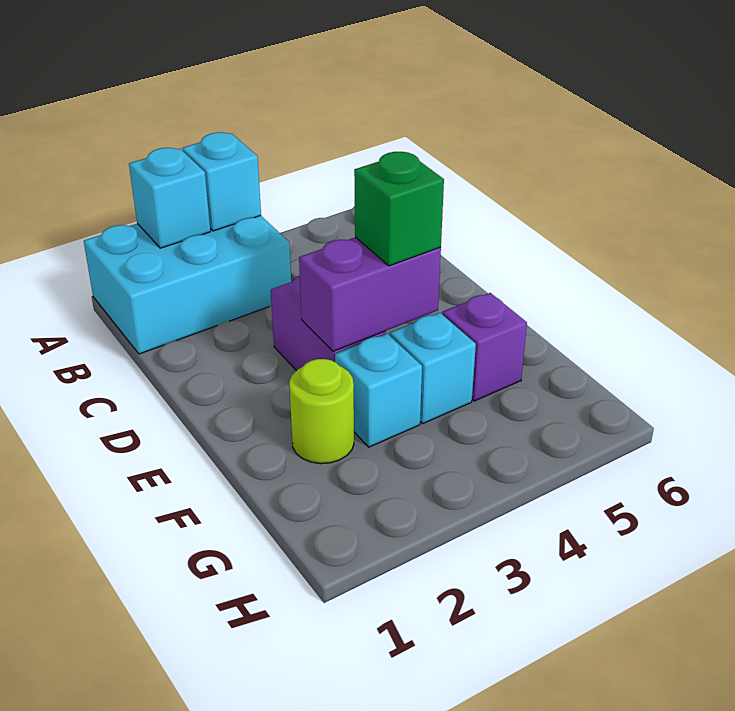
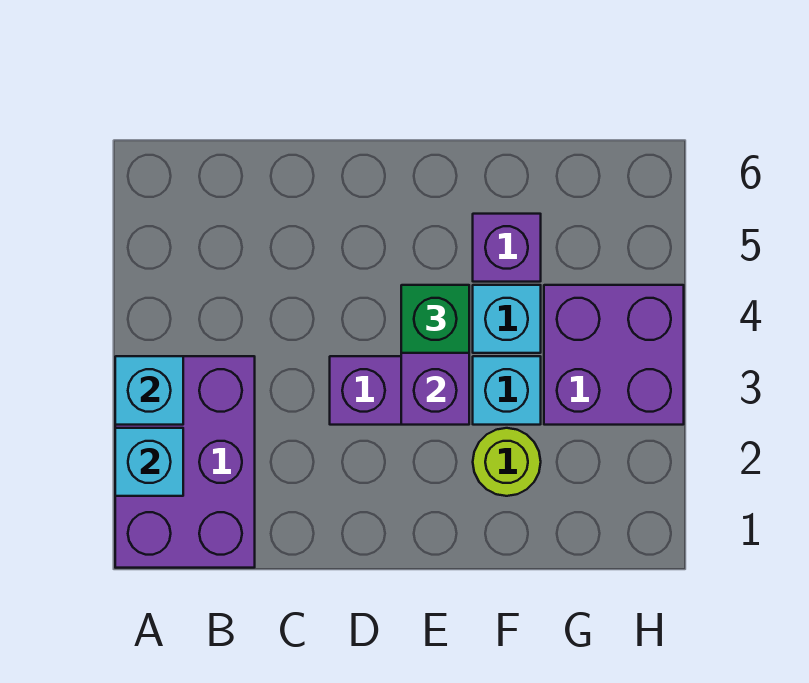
cyan brick A1:B3 level 1 -> purple brick A1:B3 level 1
none -> purple brick G3:H4 level 1

